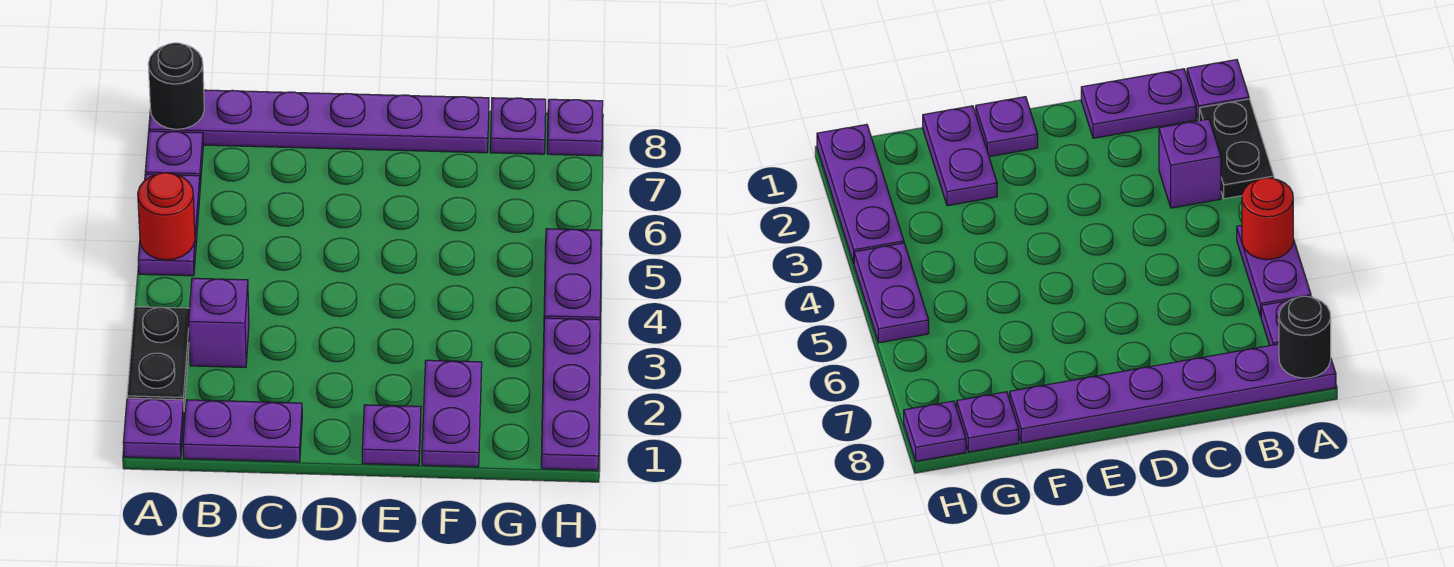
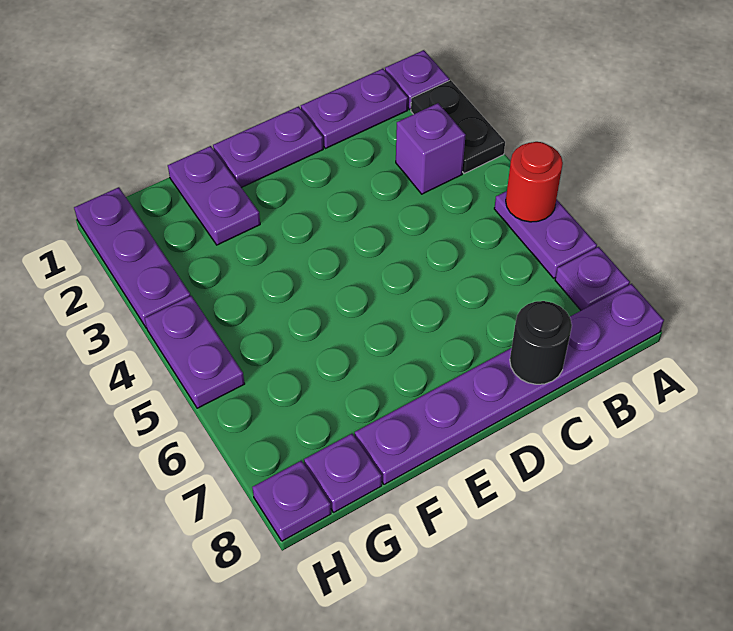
black round brick A8 level 2 -> black round brick C8 level 2
purple plate E1 level 1 -> purple plate D1:E1 level 1

